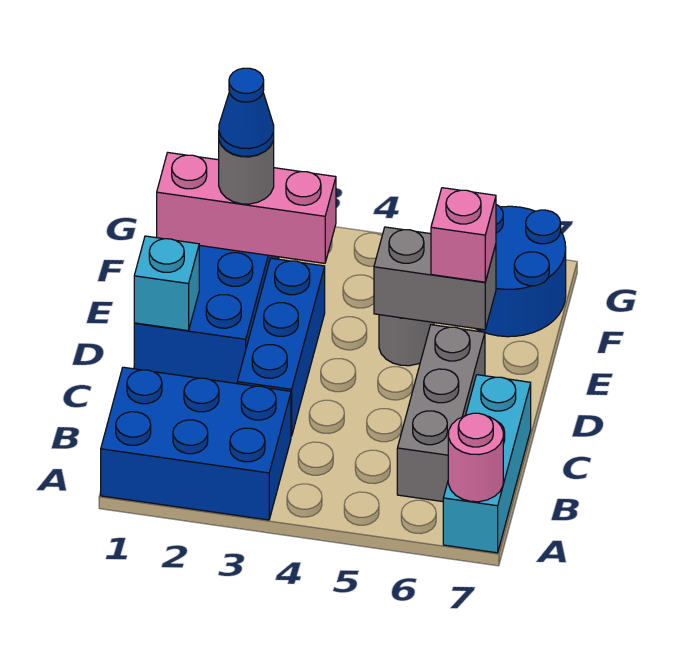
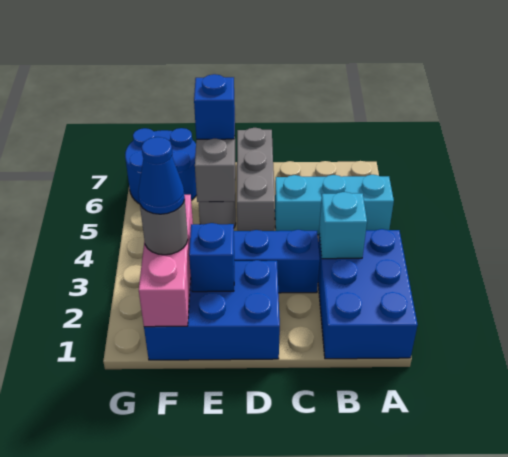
cyan brick A7:C7 level 1 -> cyan brick A5:C5 level 1
pink round brick A7 level 2 -> none
grey brick B6:D6 level 1 -> grey brick D5:D7 level 1
cyan brick D1 level 2 -> cyan brick B3 level 2
none -> blue brick E2 level 2
pink brick E6 level 3 -> blue brick E6 level 3

